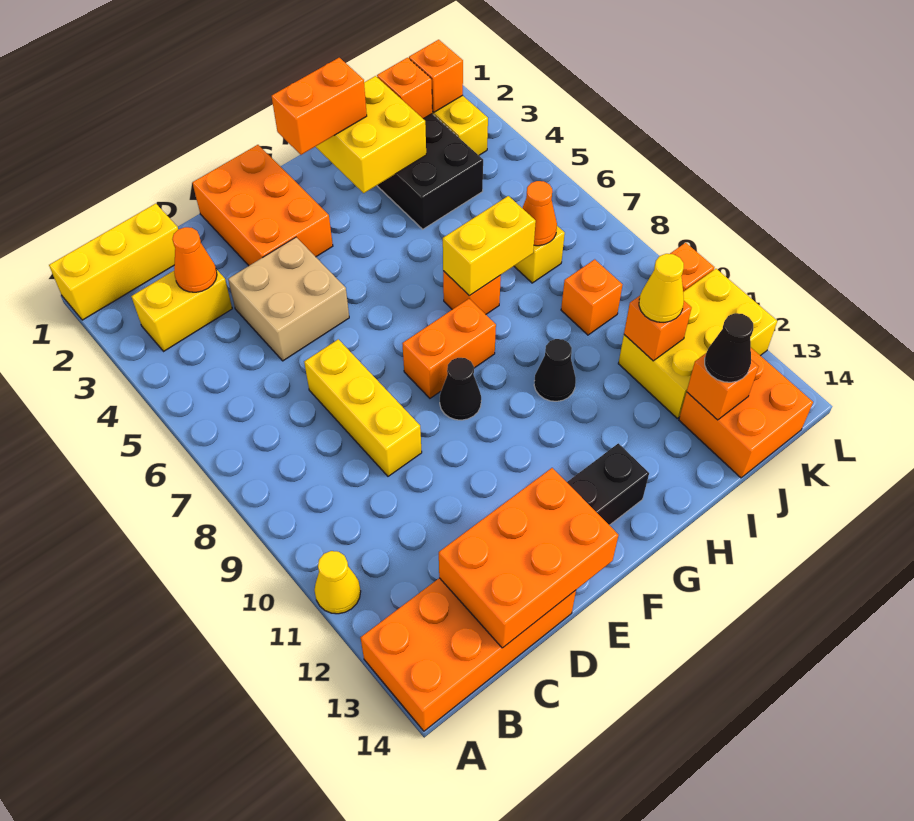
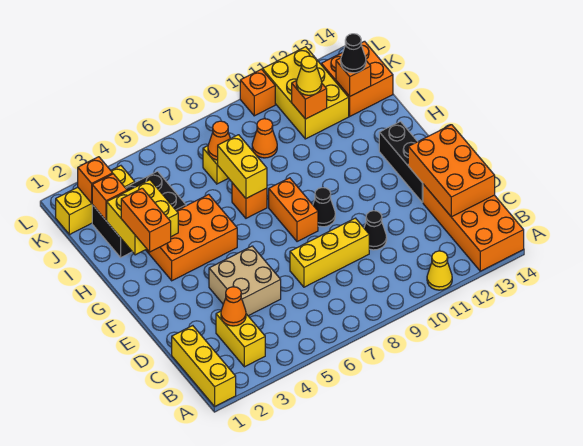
orange brick E1:F3 level 1 -> orange brick G3:H5 level 1
black cone H10 level 1 -> black cone D10 level 1
orange brick J9 level 1 -> orange cone J9 level 1

